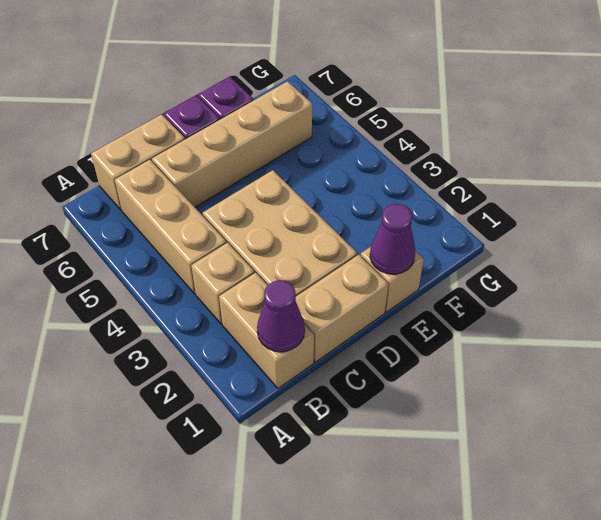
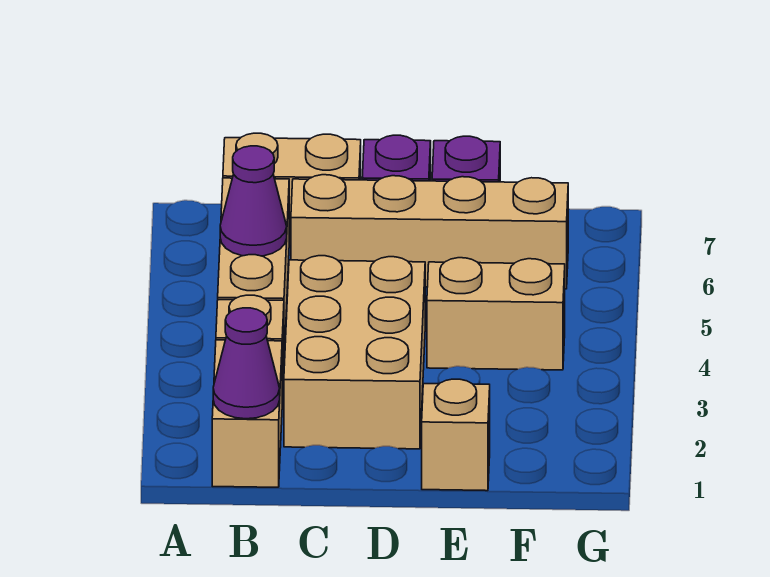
tan brick C1:D1 level 1 -> tan brick E4:F4 level 1
purple cone E1 level 2 -> purple cone B5 level 2

